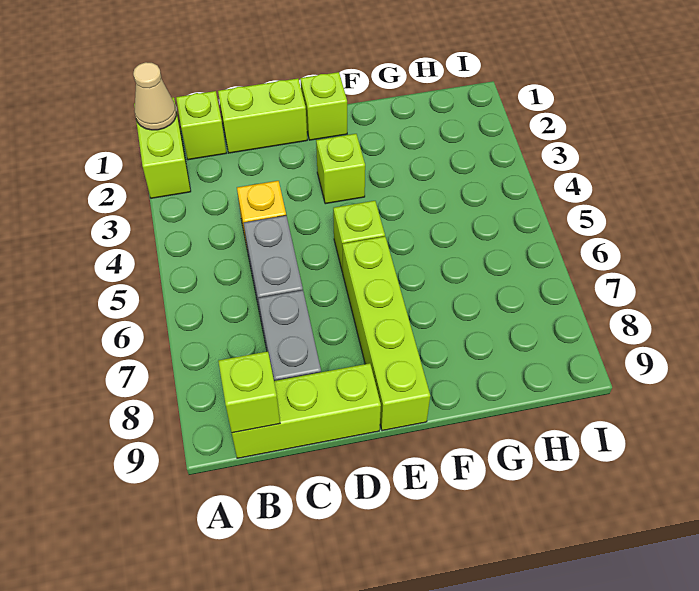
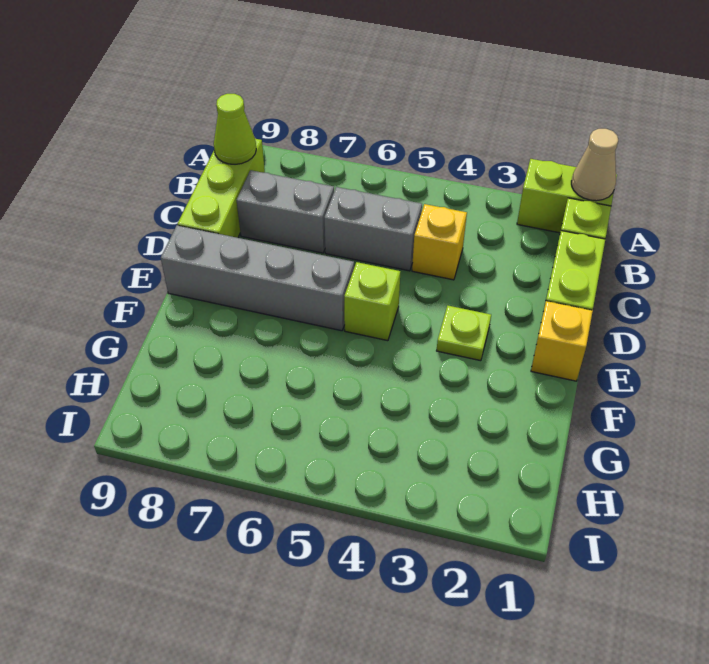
lime brick B9 level 2 -> lime cone B9 level 2
lime brick E1 level 1 -> yellow brick E1 level 1
lime brick E3 level 1 -> lime plate E3 level 1
lime brick E6:E9 level 1 -> grey brick E6:E9 level 1

